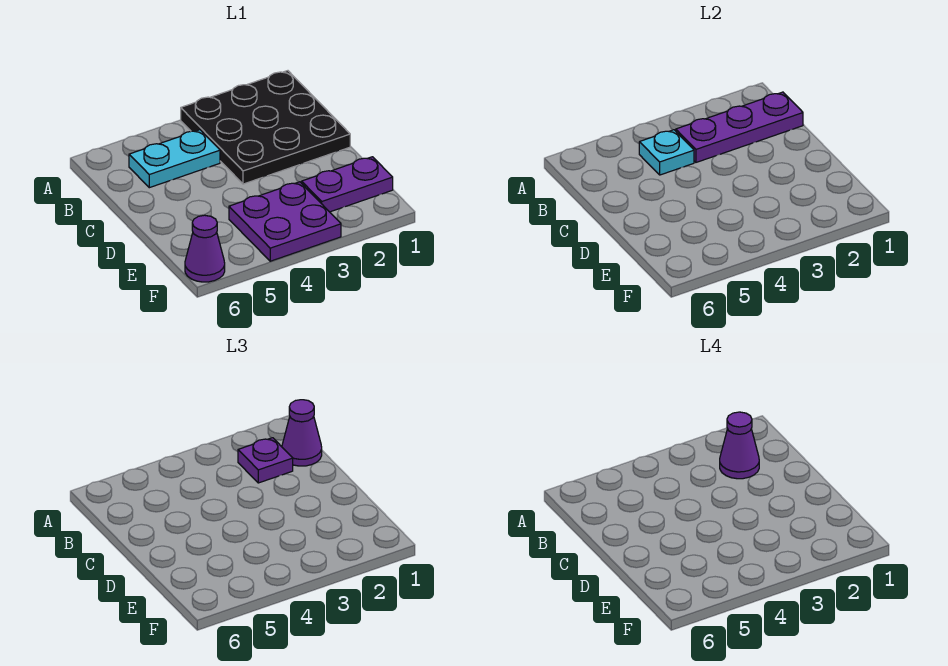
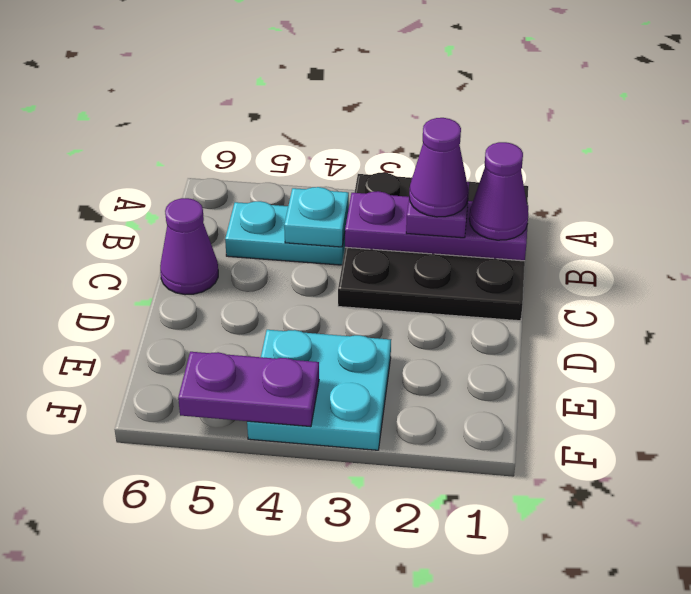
purple plate E1:E2 level 1 -> purple plate F4:F5 level 2
purple plate E3:F4 level 1 -> cyan plate E3:F4 level 1
purple cone F6 level 1 -> purple cone C6 level 1

